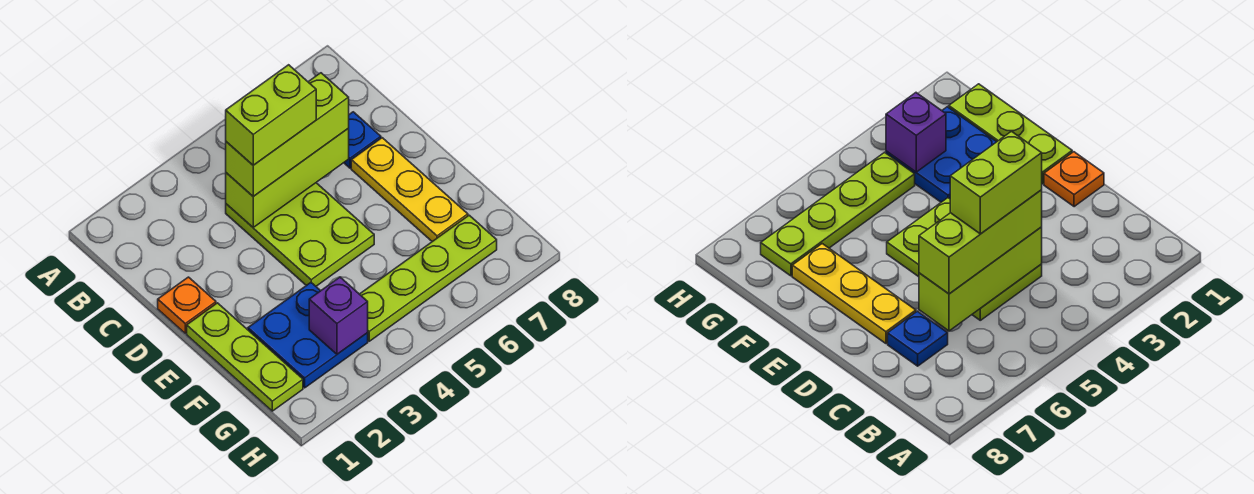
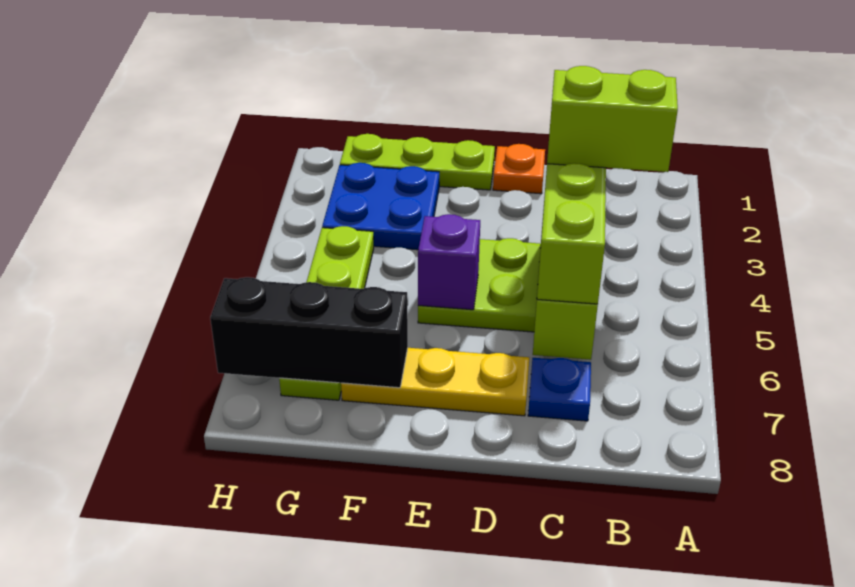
lime brick C4:C5 level 4 -> lime brick B4:C4 level 4
none -> black brick F7:H7 level 2
purple brick G3 level 2 -> purple brick E5 level 2

